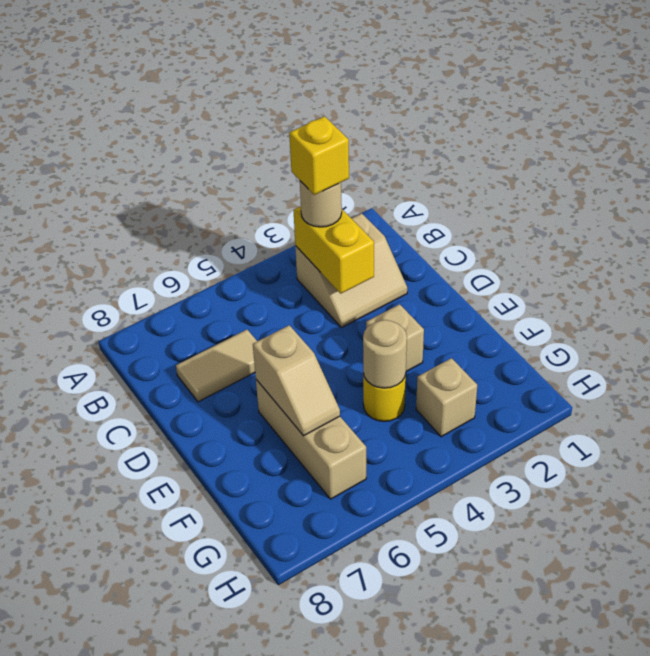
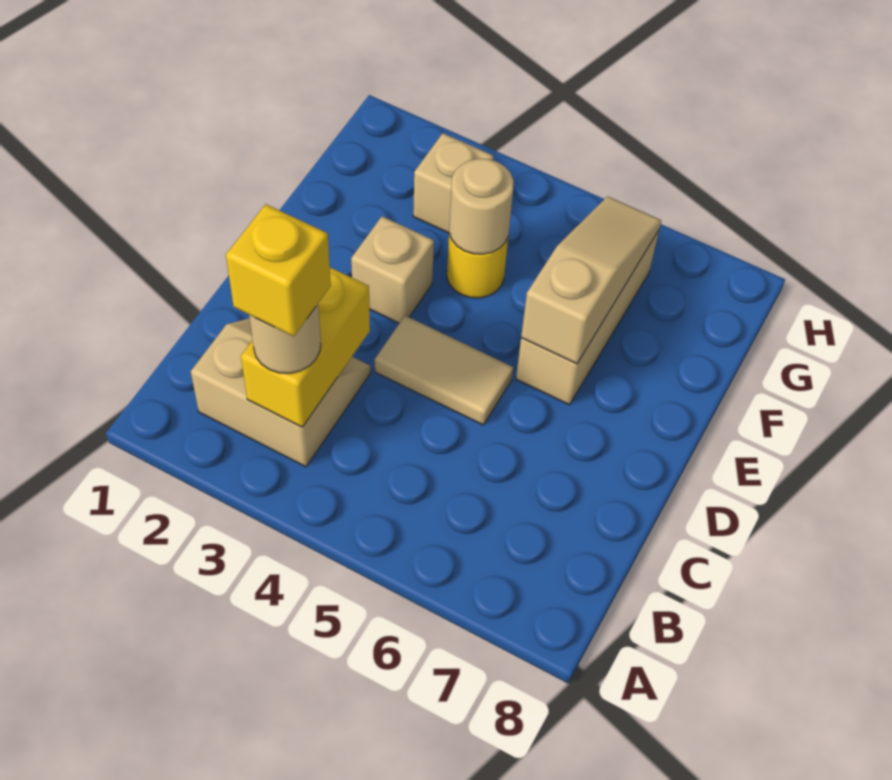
tan tile C6:C7 level 1 -> tan tile D4:D5 level 1
tan slope E6:F6 level 2 top E -> tan slope E6:G6 level 2 top E

